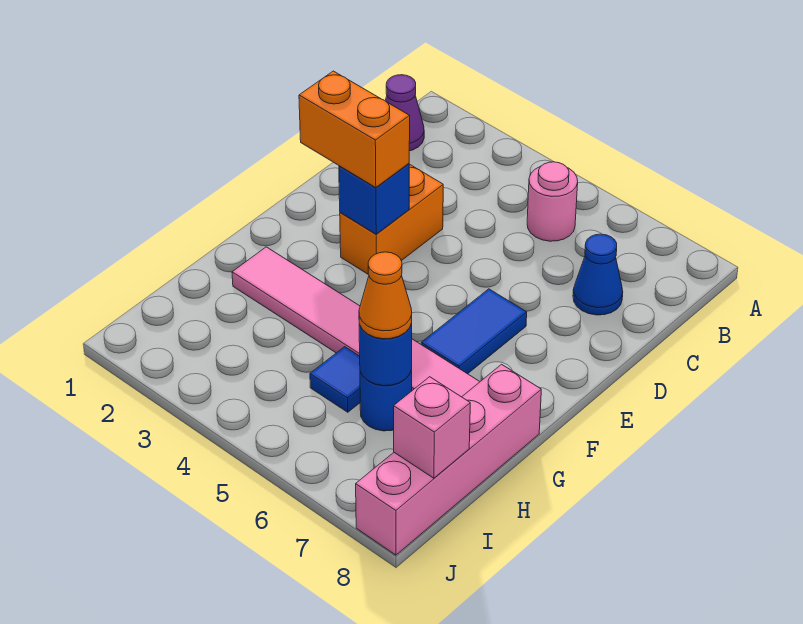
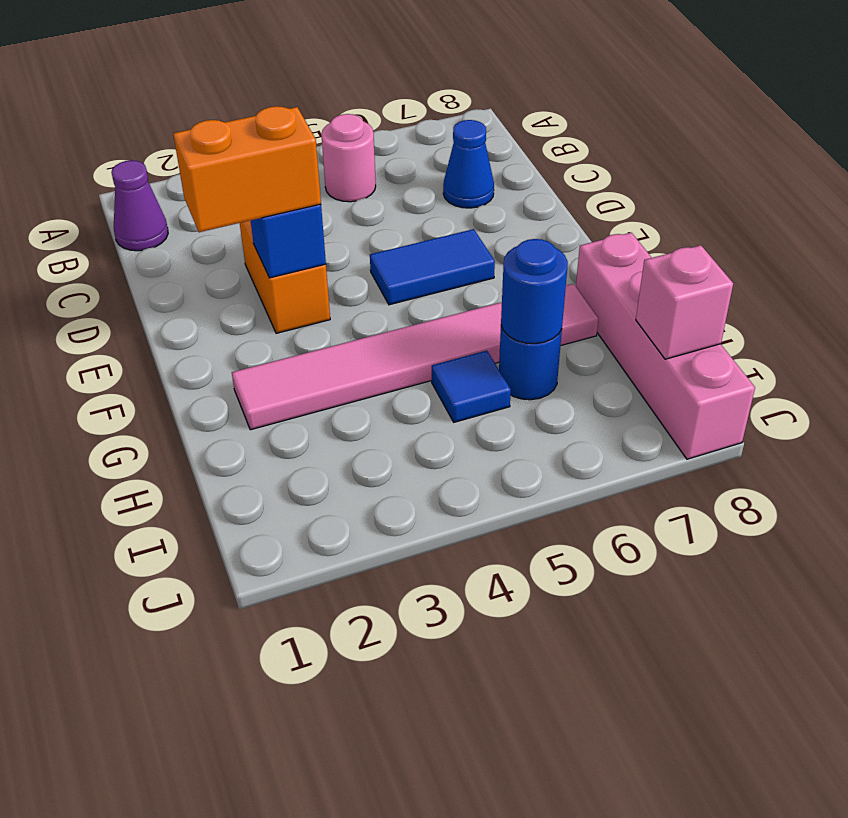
blue tile E6:F6 level 1 -> blue tile E5:E6 level 1
orange cone H6 level 3 -> none

